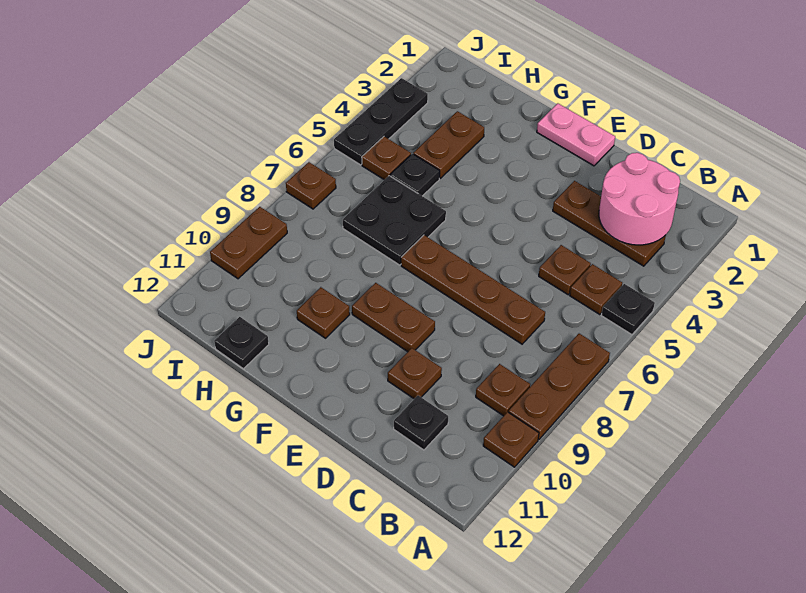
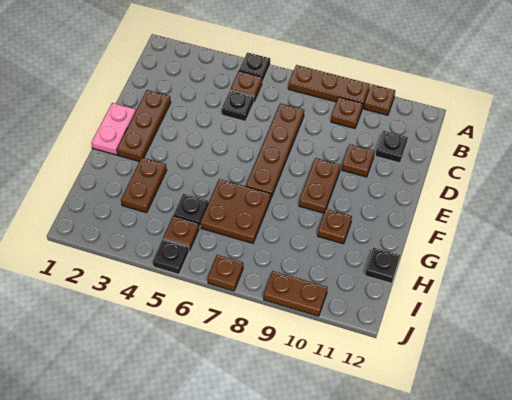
pink round brick B2:C3 level 2 -> none
brown plate B3:D3 level 1 -> brown plate D2:F2 level 1
brown plate C5 level 1 -> black plate C5 level 1
black plate G6:H7 level 1 -> brown plate G6:H7 level 1
brown plate H3:H4 level 1 -> brown plate G3:H3 level 1
black plate J3:J5 level 1 -> black plate J5 level 1

